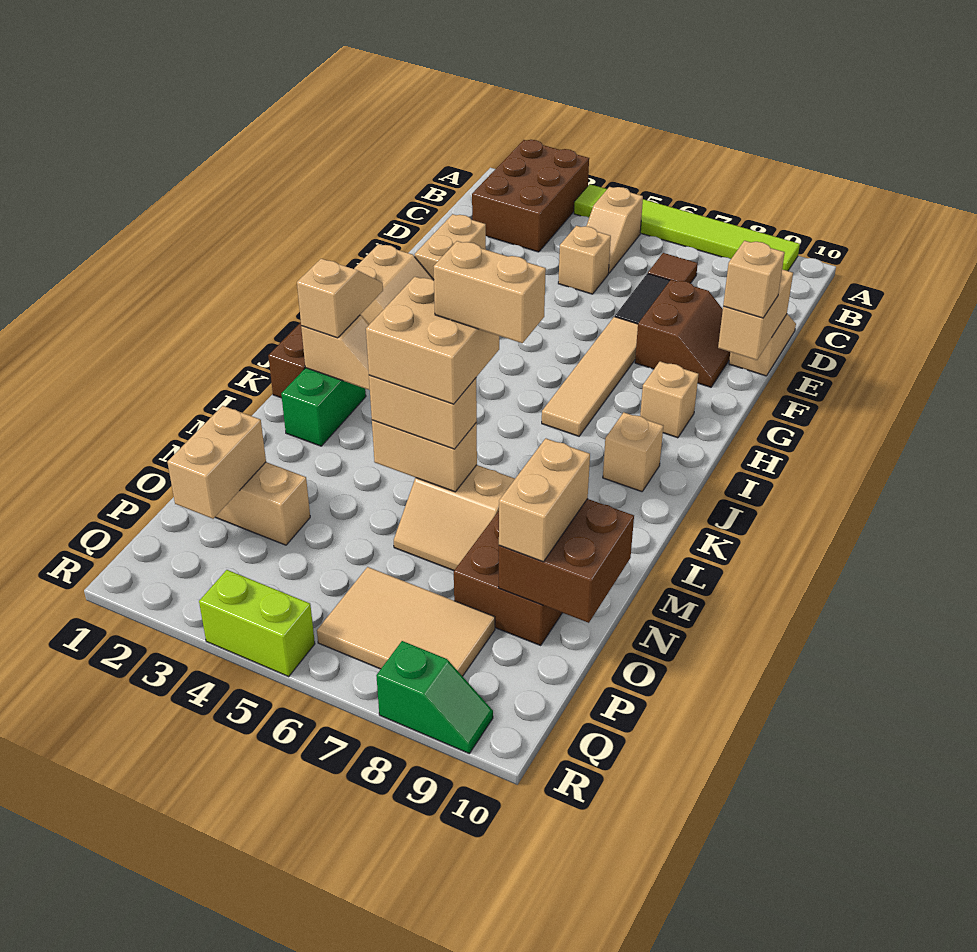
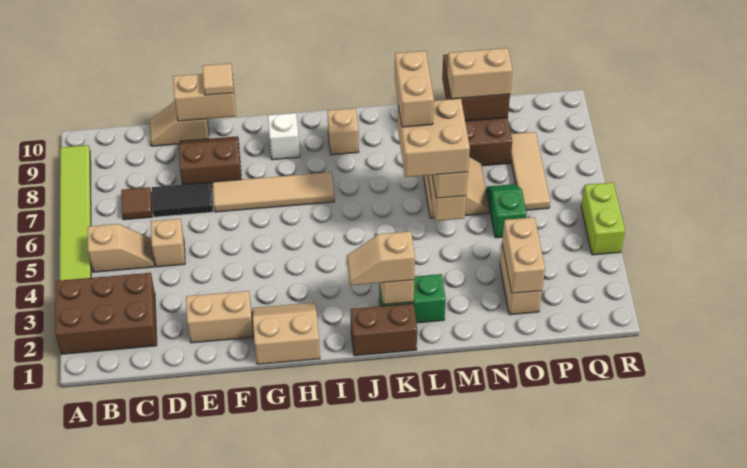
tan brick F10 level 3 -> tan tile F10 level 3
tan brick H9 level 1 -> white brick H9 level 1
tan brick O2:P2 level 2 -> tan brick O2:O3 level 2
tan tile P6:Q8 level 1 -> tan tile P6:P8 level 1
green slope R8:R9 level 1 top 8 -> green slope O5:O6 level 1 top 5

